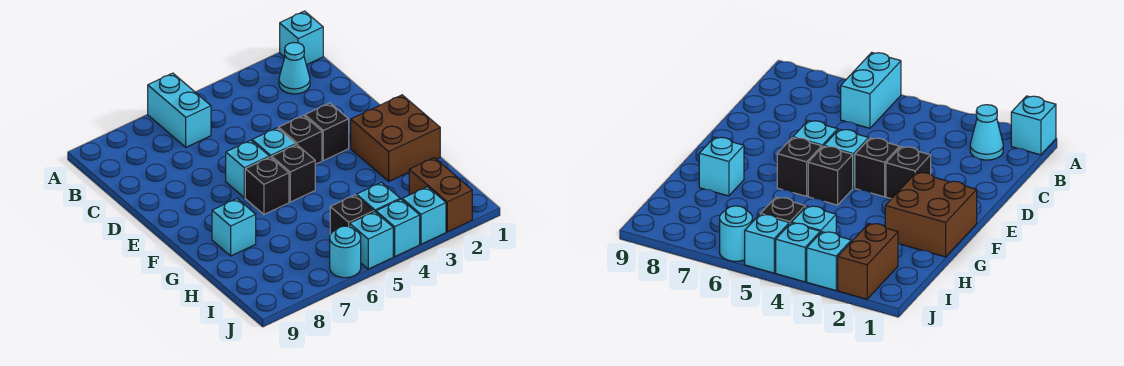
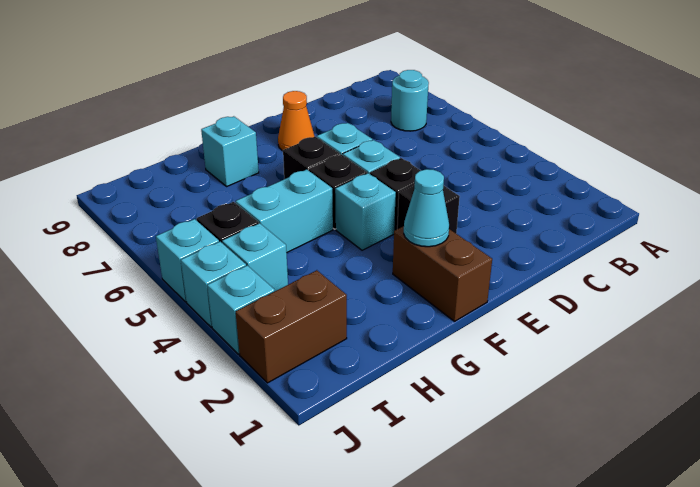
cyan brick A1 level 1 -> cyan brick F4 level 1
cyan brick A6:B6 level 1 -> cyan brick G5:H5 level 1
cyan cone B2 level 1 -> cyan cone F2 level 2
none -> orange cone E8 level 1
brown brick F1:G2 level 1 -> brown brick F1:F2 level 1
cyan round brick J6 level 1 -> cyan round brick B7 level 1

